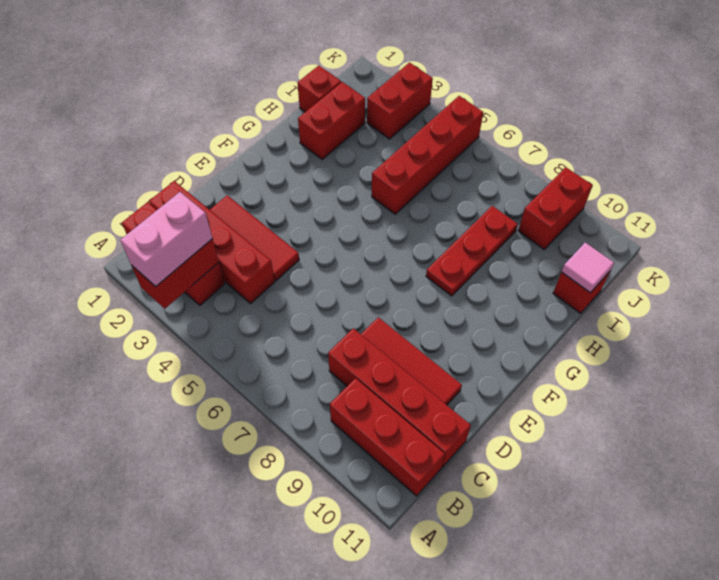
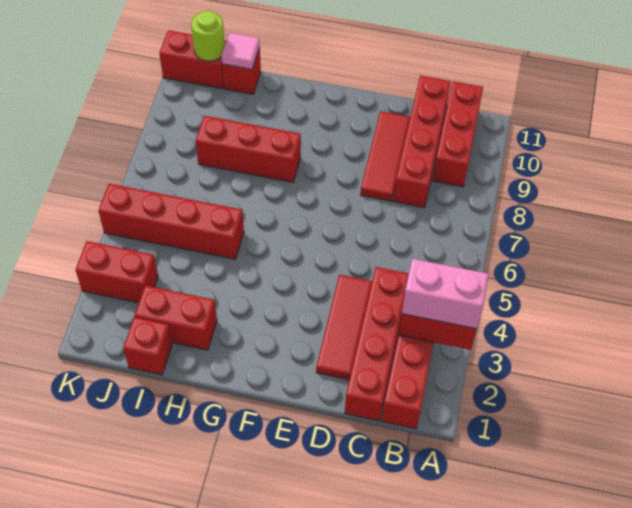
red plate G8:I8 level 1 -> red brick G8:I8 level 1
red brick J9:K9 level 1 -> red brick J11:K11 level 1
none -> lime round brick J11 level 2

